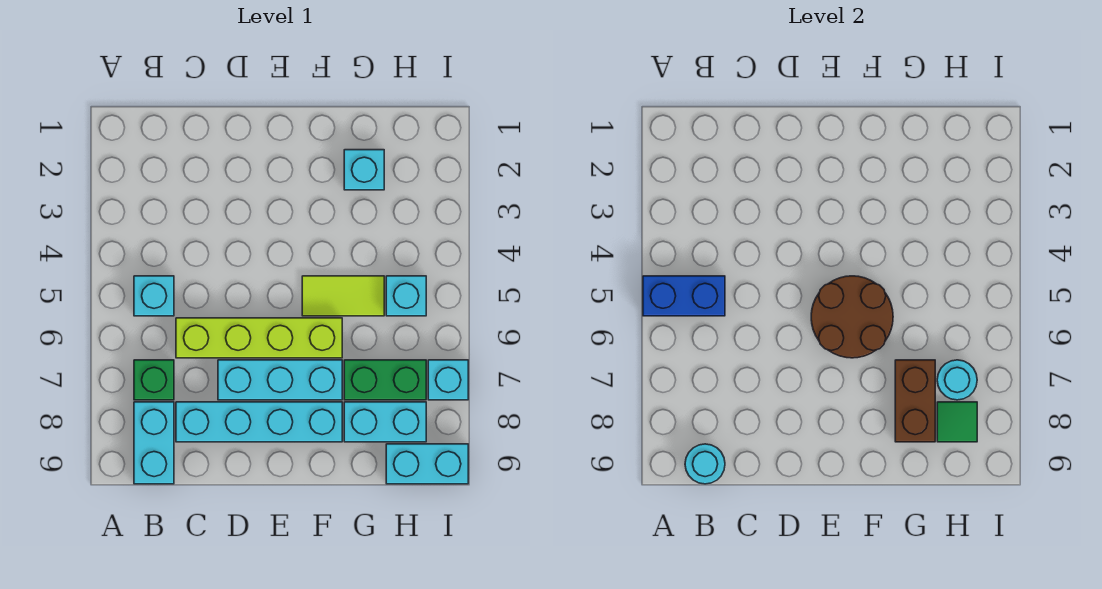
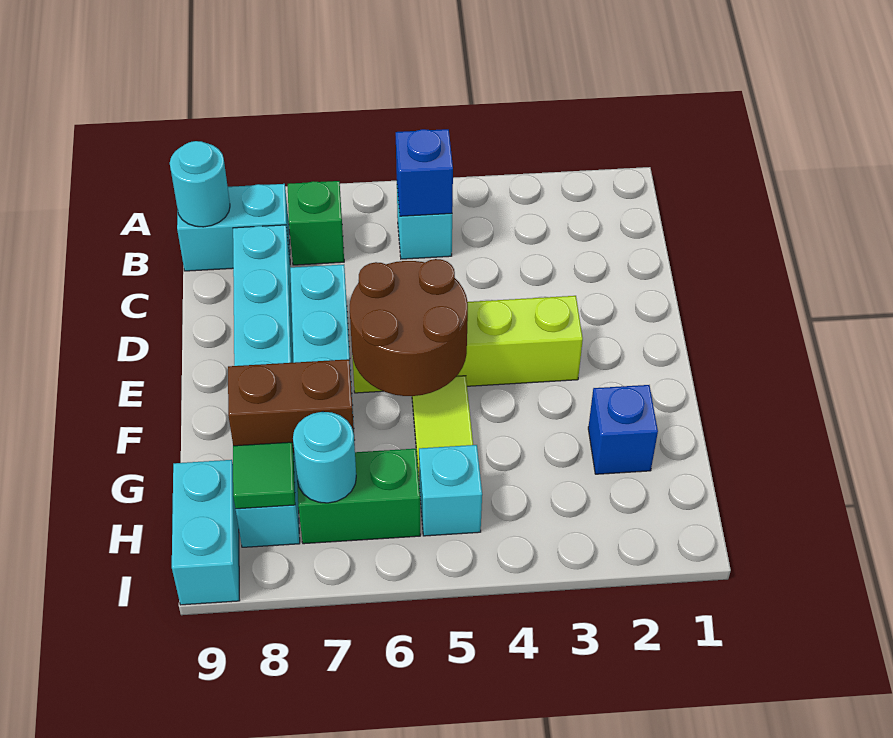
blue brick A5:B5 level 2 -> blue brick B5 level 2
lime brick C6:F6 level 1 -> lime brick E3:E6 level 1
cyan brick G2 level 1 -> blue brick G2 level 1
green brick G7:H7 level 1 -> green brick H6:H7 level 1
cyan brick I7 level 1 -> none

